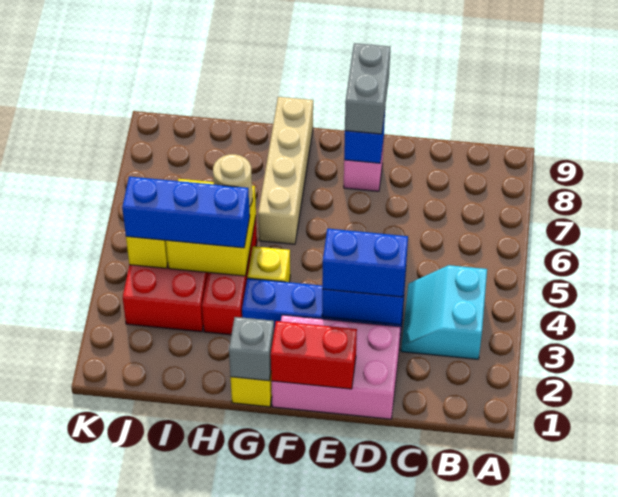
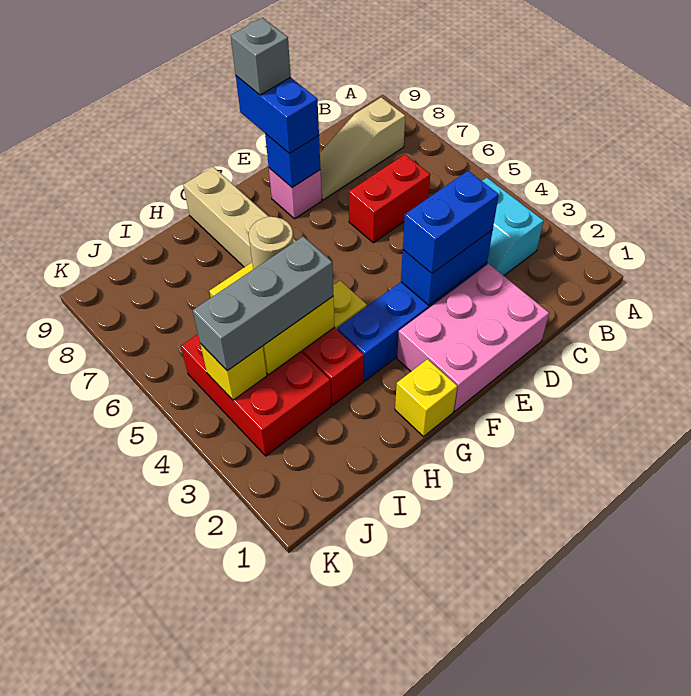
none -> tan slope B8:D8 level 1 top B
red brick E1:F1 level 2 -> red brick C6:D6 level 1
grey brick E8:E9 level 3 -> blue brick E8:E9 level 3
grey brick G1 level 2 -> grey brick E9 level 4
blue brick H4:J4 level 3 -> grey brick H4:J4 level 3

